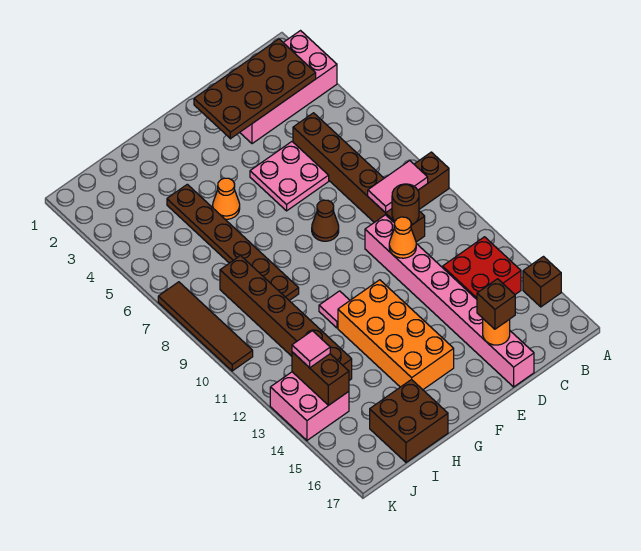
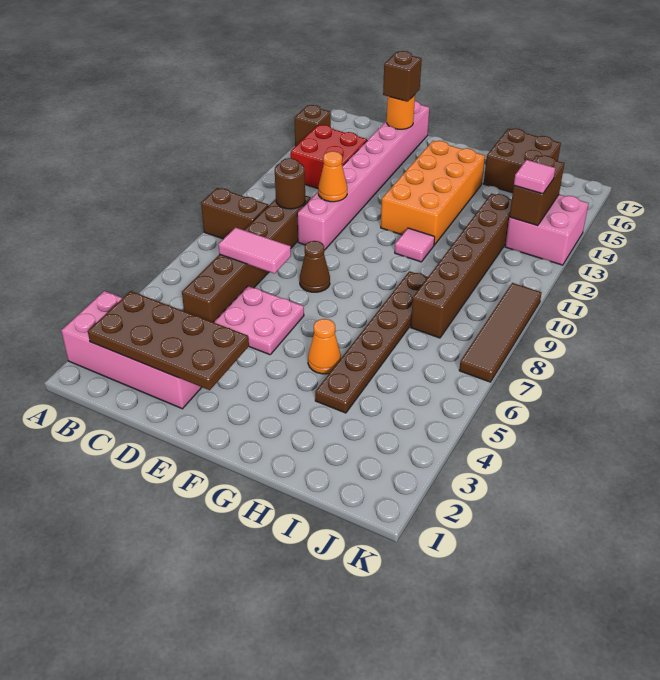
pink tile B9:C9 level 2 -> pink tile C7:D7 level 2

